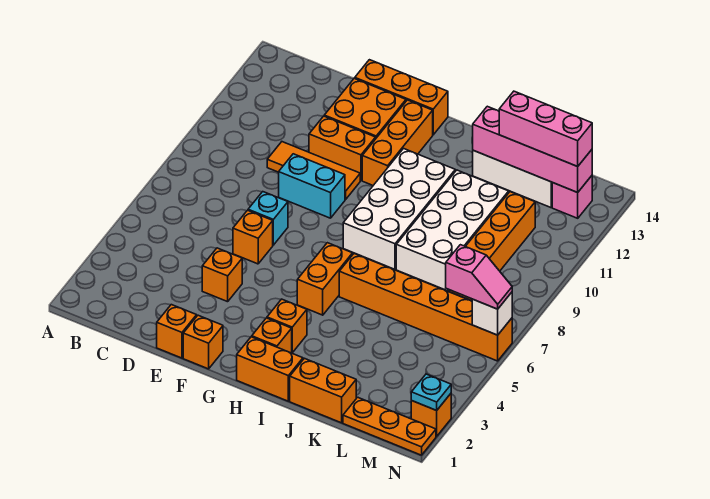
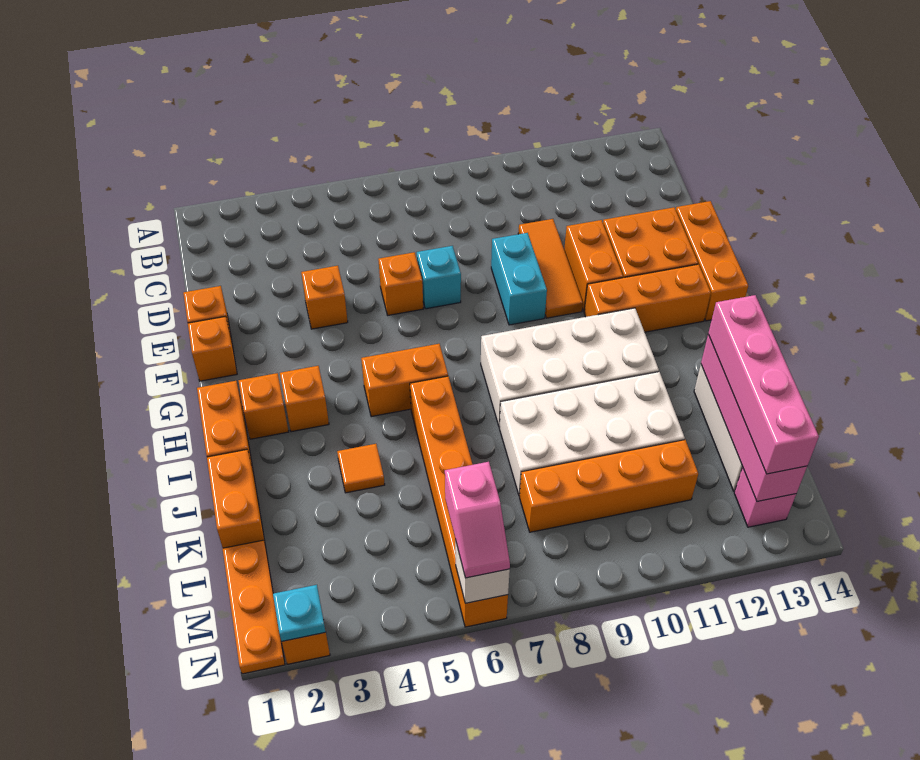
none -> orange tile J4 level 1
pink brick K13:M13 level 3 -> pink brick J13:M13 level 3

